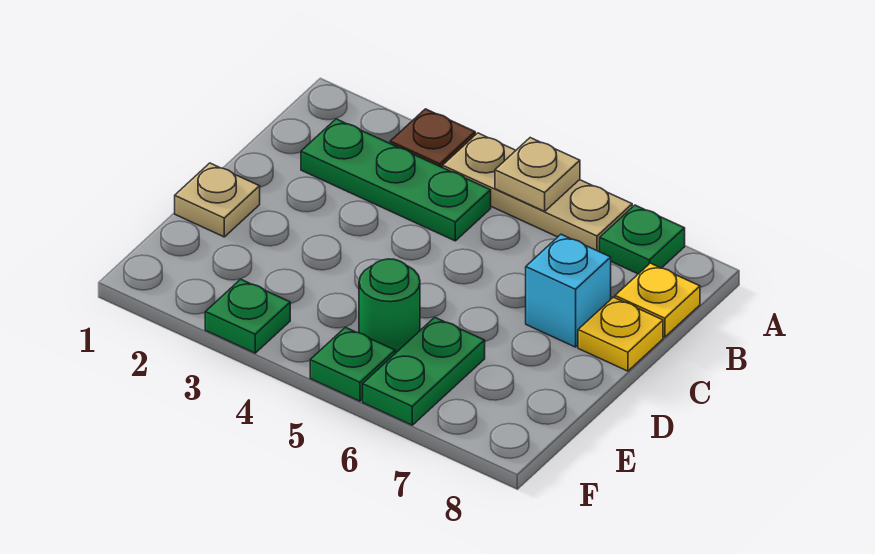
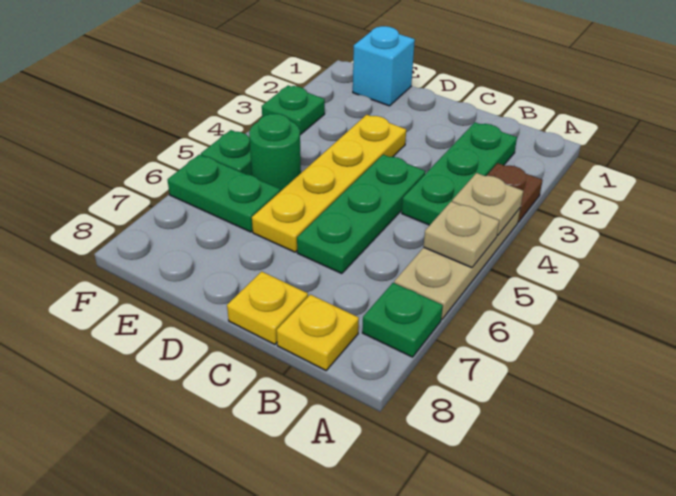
none -> green plate C4:C6 level 1
cyan brick C7 level 1 -> cyan brick E1 level 1
tan plate D1 level 1 -> tan plate A4 level 2
none -> yellow plate D3:D6 level 1

